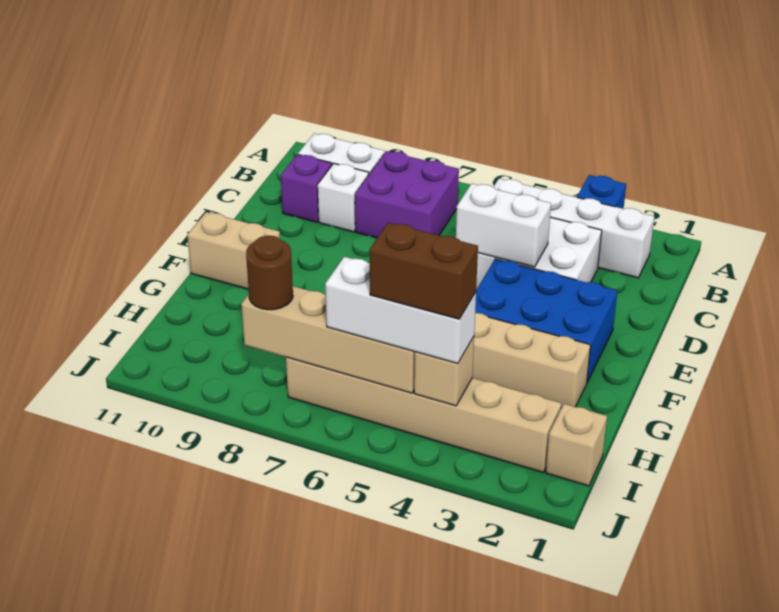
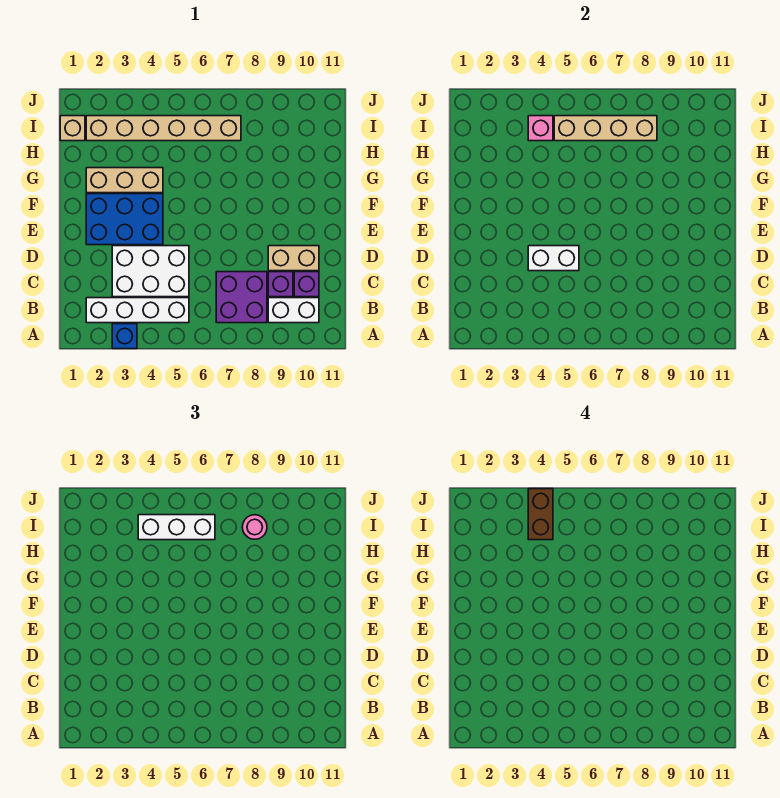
white brick C9 level 1 -> purple brick C9 level 1
tan brick F10:F11 level 1 -> tan brick D9:D10 level 1
tan brick I4 level 2 -> pink brick I4 level 2
brown brick I4:I5 level 4 -> brown brick I4:J4 level 4
brown round brick I8 level 3 -> pink round brick I8 level 3

